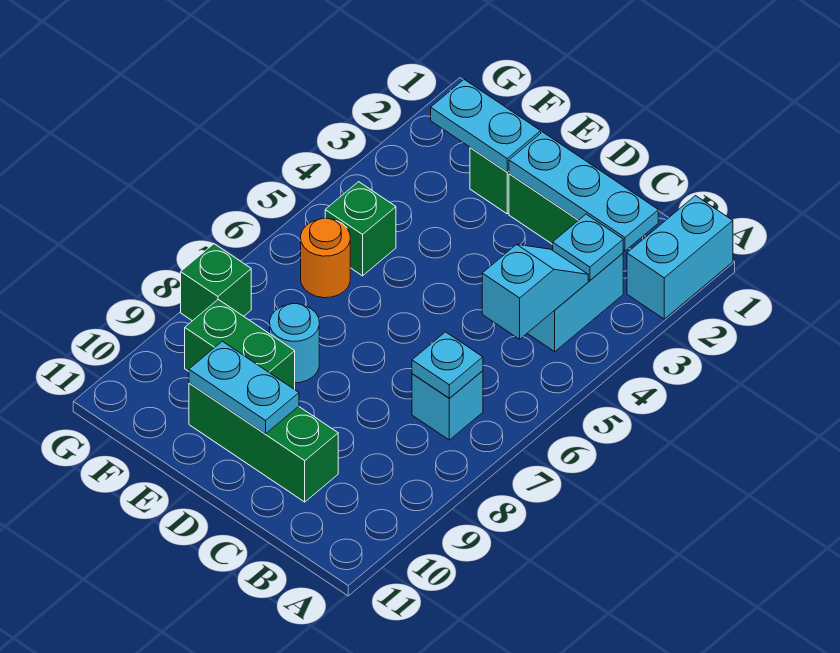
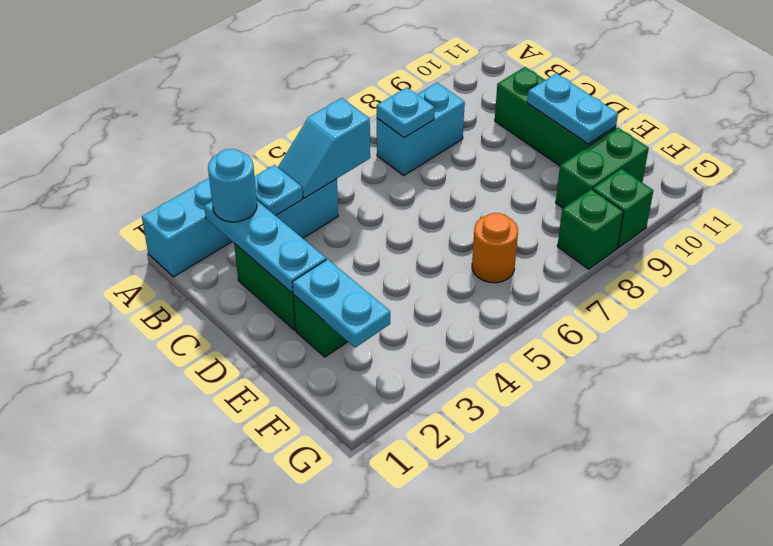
cyan brick B7 level 1 -> cyan brick B7:B8 level 1
cyan round brick E8 level 1 -> cyan round brick B2 level 3
green brick E9:F9 level 1 -> green brick F9:F10 level 1
green brick F5 level 1 -> green brick G9 level 1

